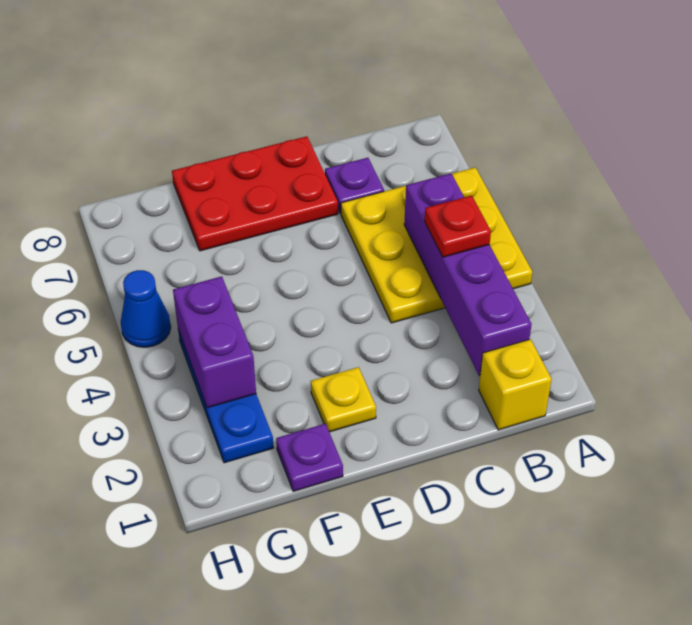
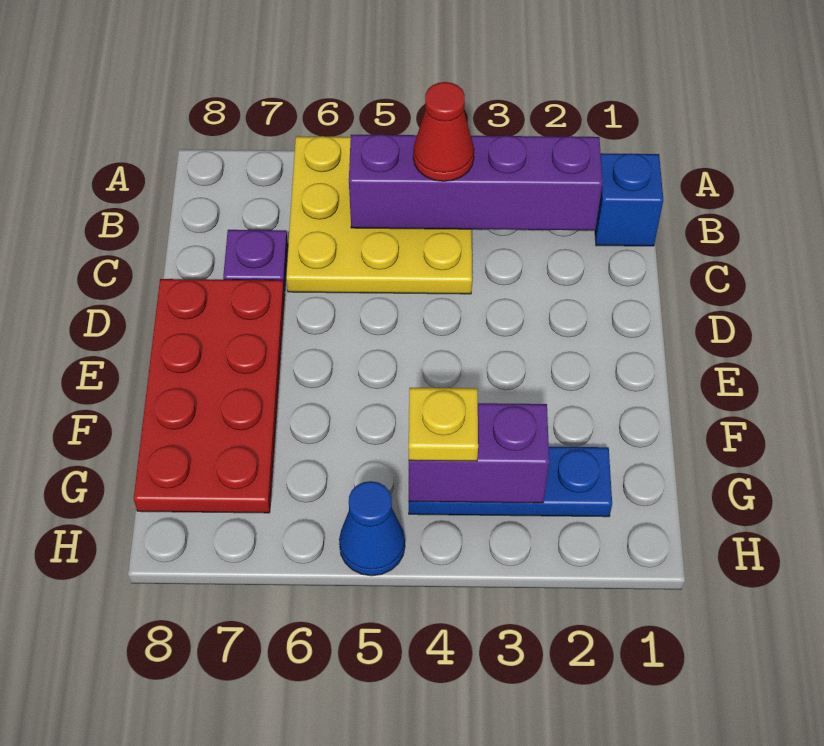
yellow brick B1 level 1 -> blue brick B1 level 1
red plate B4 level 3 -> red cone B4 level 3
red plate D7:F8 level 1 -> red plate D7:G8 level 1
yellow plate E2 level 1 -> yellow plate G4 level 3
purple plate F1 level 1 -> none

